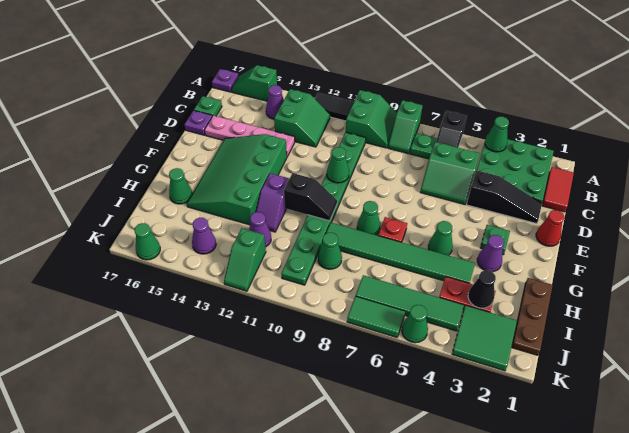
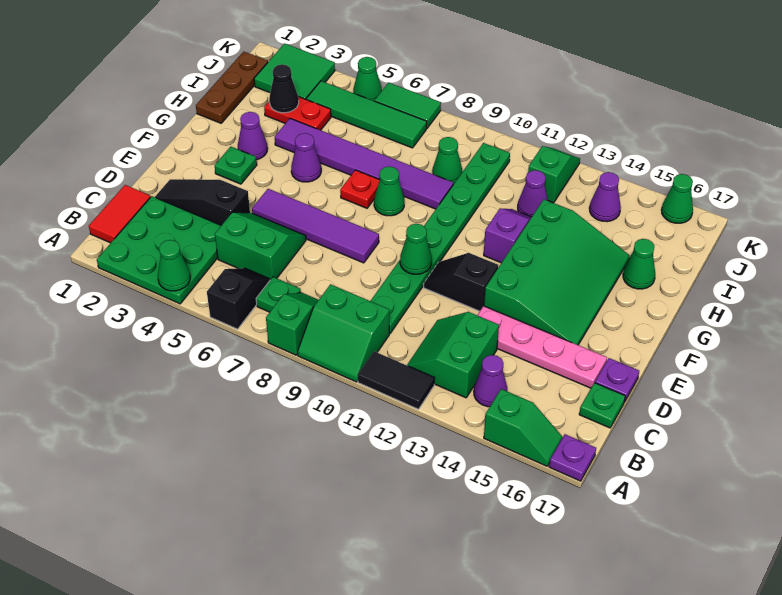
green slope A9:B10 level 1 top 10 -> green slope A9:B10 level 1 top B
red cone E1 level 1 -> none
none -> purple tile E5:E8 level 1
green cone G5 level 1 -> purple cone G5 level 1
black slope G10:G11 level 2 top 11 -> black slope E11:E12 level 1 top 12
green tile H4:H9 level 1 -> purple tile H4:H9 level 1

